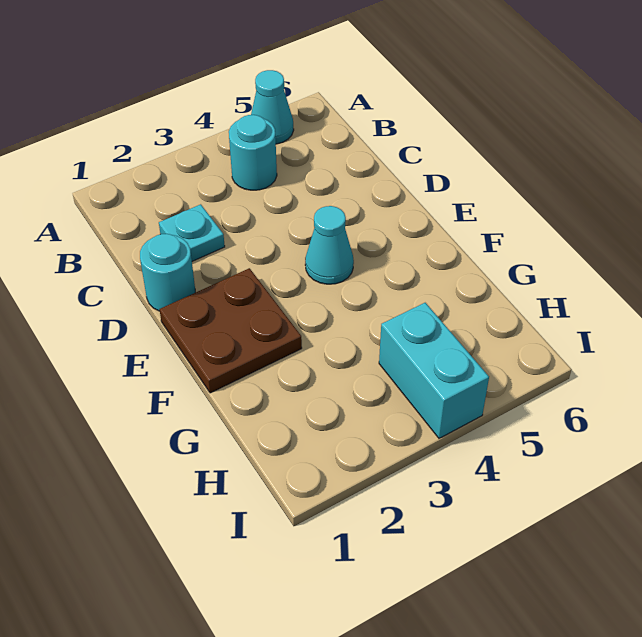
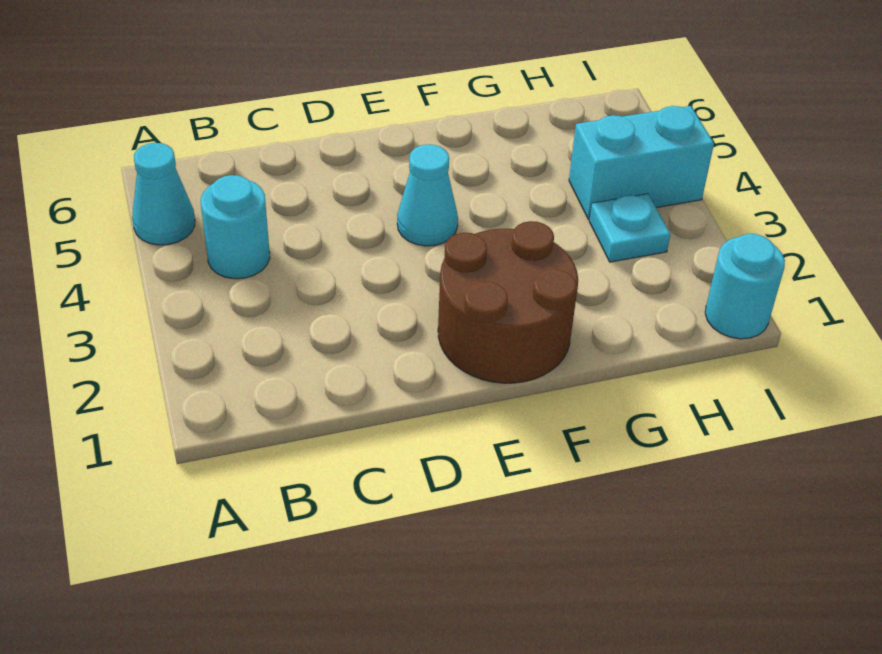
cyan plate C2 level 1 -> cyan plate H3 level 1
cyan round brick D1 level 1 -> cyan round brick I1 level 1
brown plate E1:F2 level 1 -> brown round brick E1:F2 level 1

